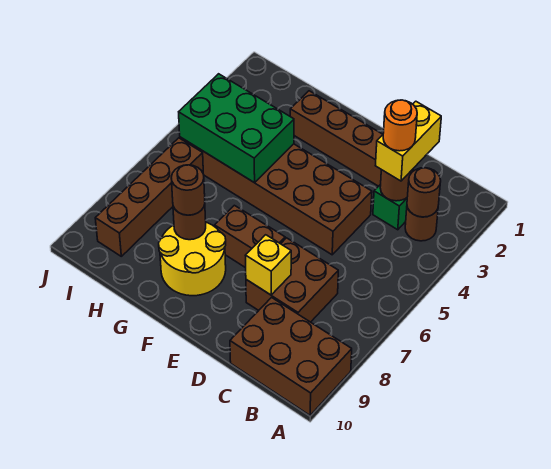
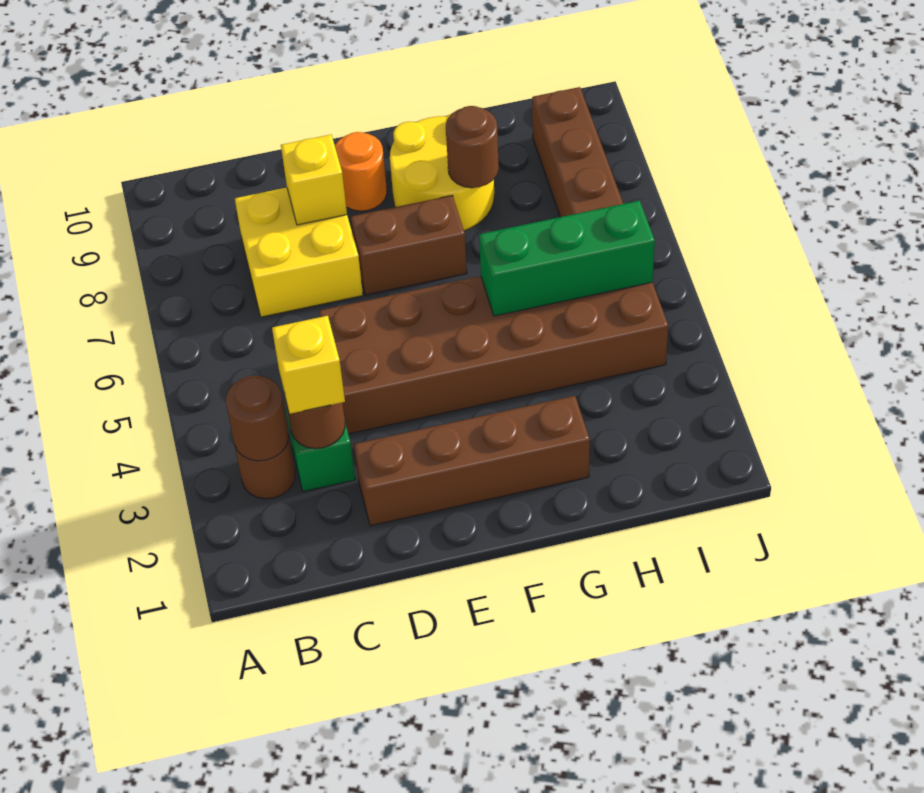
brown brick A9:C10 level 1 -> none
yellow brick C2:C3 level 3 -> yellow brick C3 level 3
orange round brick C3 level 4 -> orange round brick E9 level 1
brown brick C7:D8 level 1 -> yellow brick C7:D8 level 1
green brick G4:I5 level 2 -> green brick G5:I5 level 2
brown round brick G8 level 3 -> none

